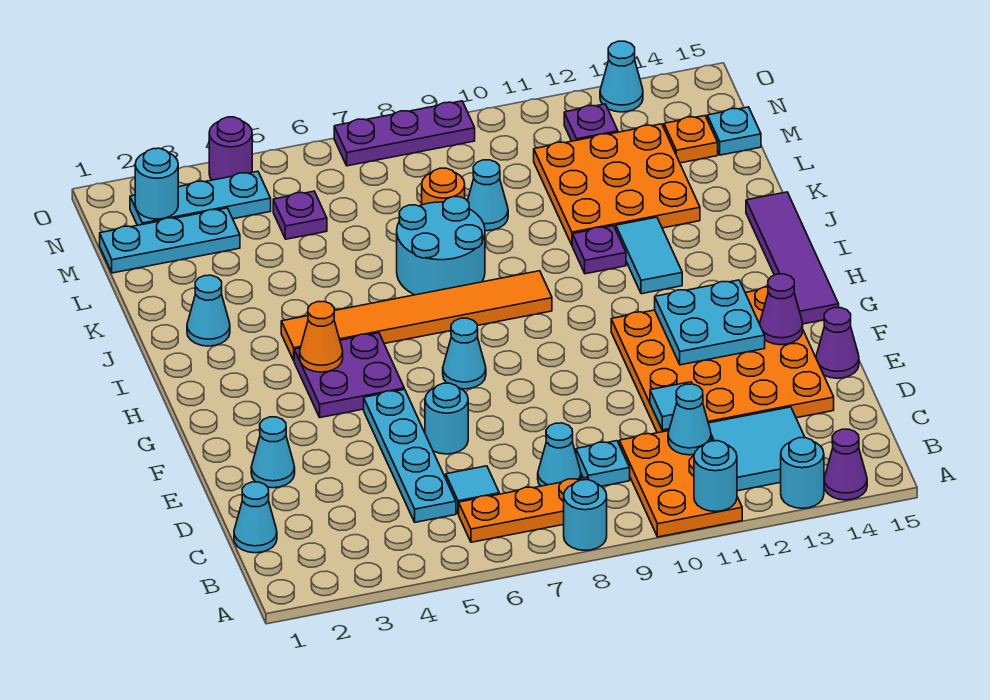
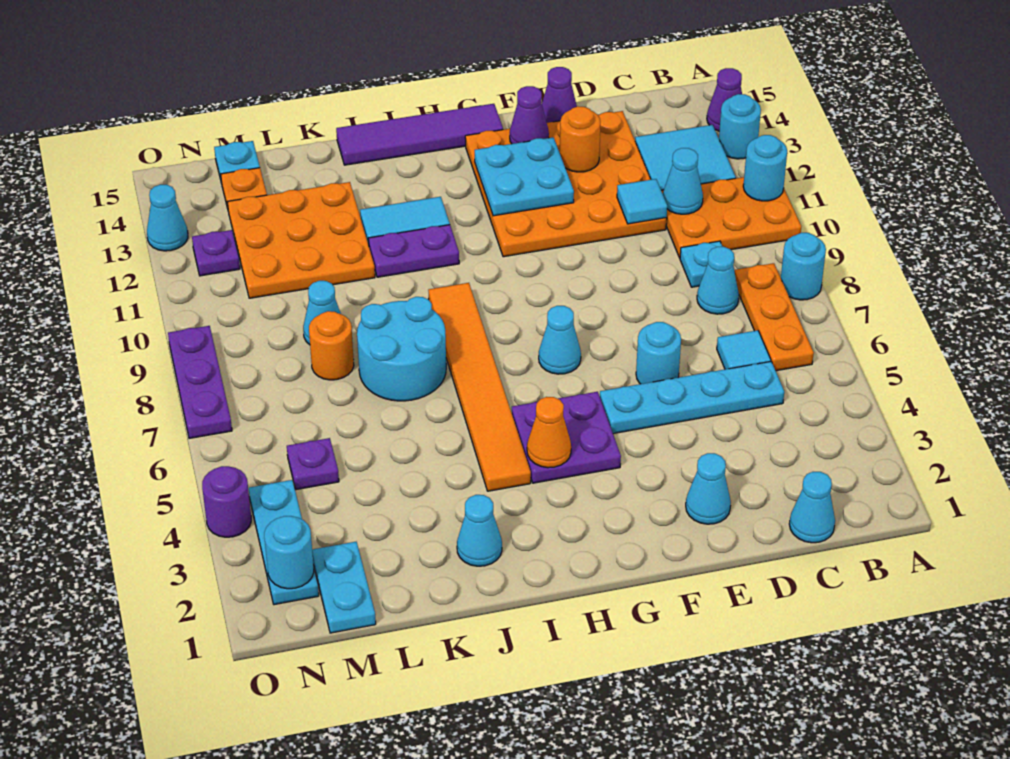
none -> orange round brick E13 level 2
purple plate J11 level 1 -> purple plate I11:J11 level 1
cyan plate M1:M3 level 1 -> cyan plate M1:M2 level 1

